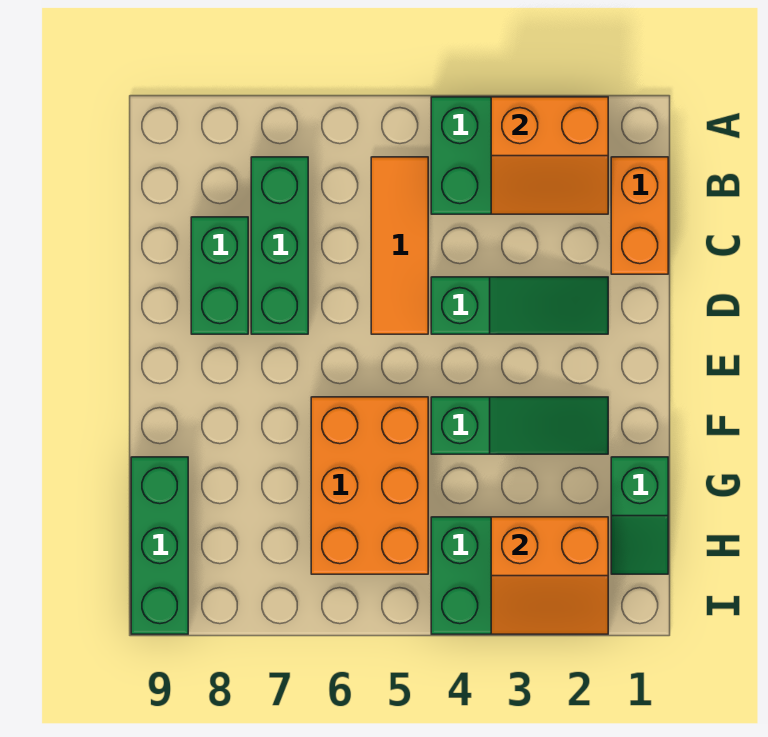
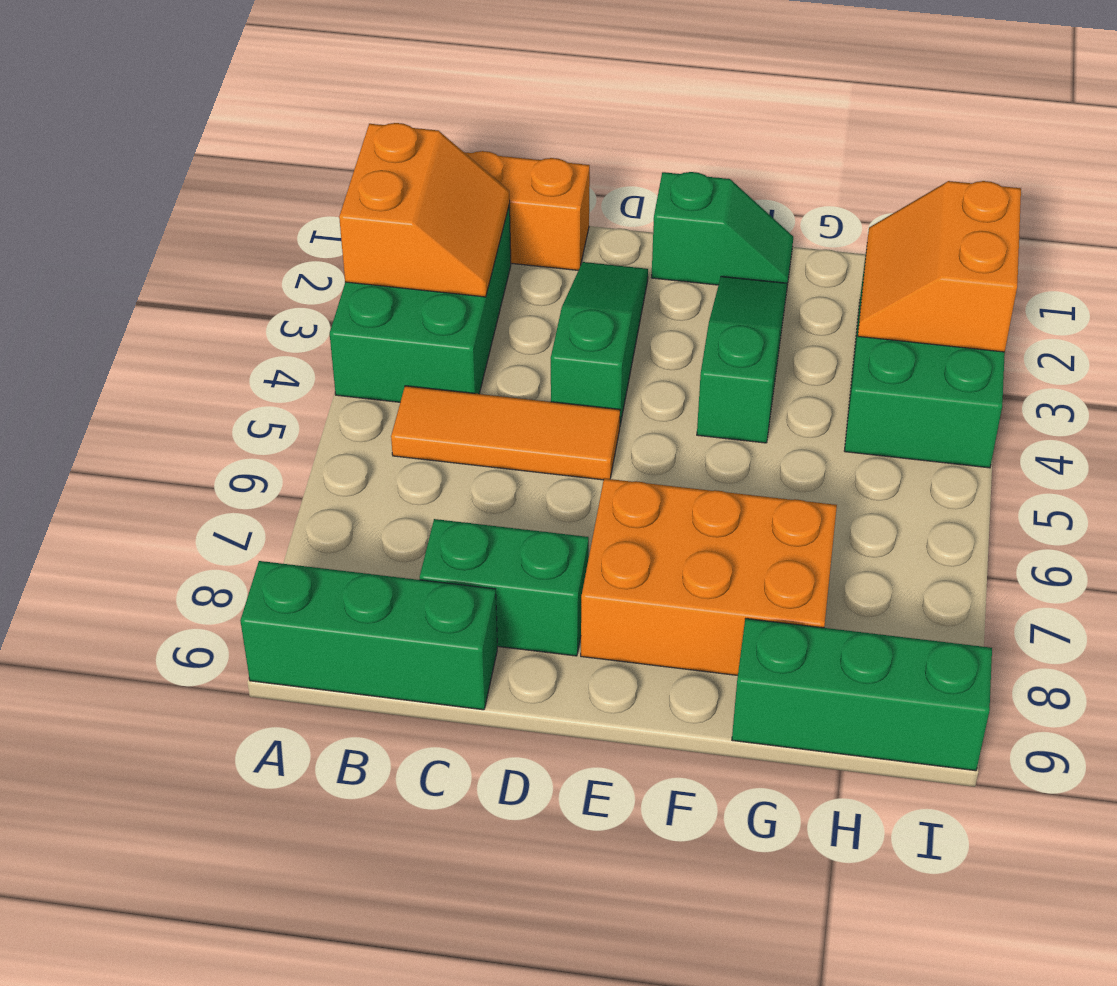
green brick B7:D7 level 1 -> green brick A9:C9 level 1
orange brick F5:H6 level 1 -> orange brick E7:G8 level 1
green slope G1:H1 level 1 top G -> green slope E1:F1 level 1 top E
orange slope H2:I3 level 2 top H -> orange slope H2:I3 level 2 top I

